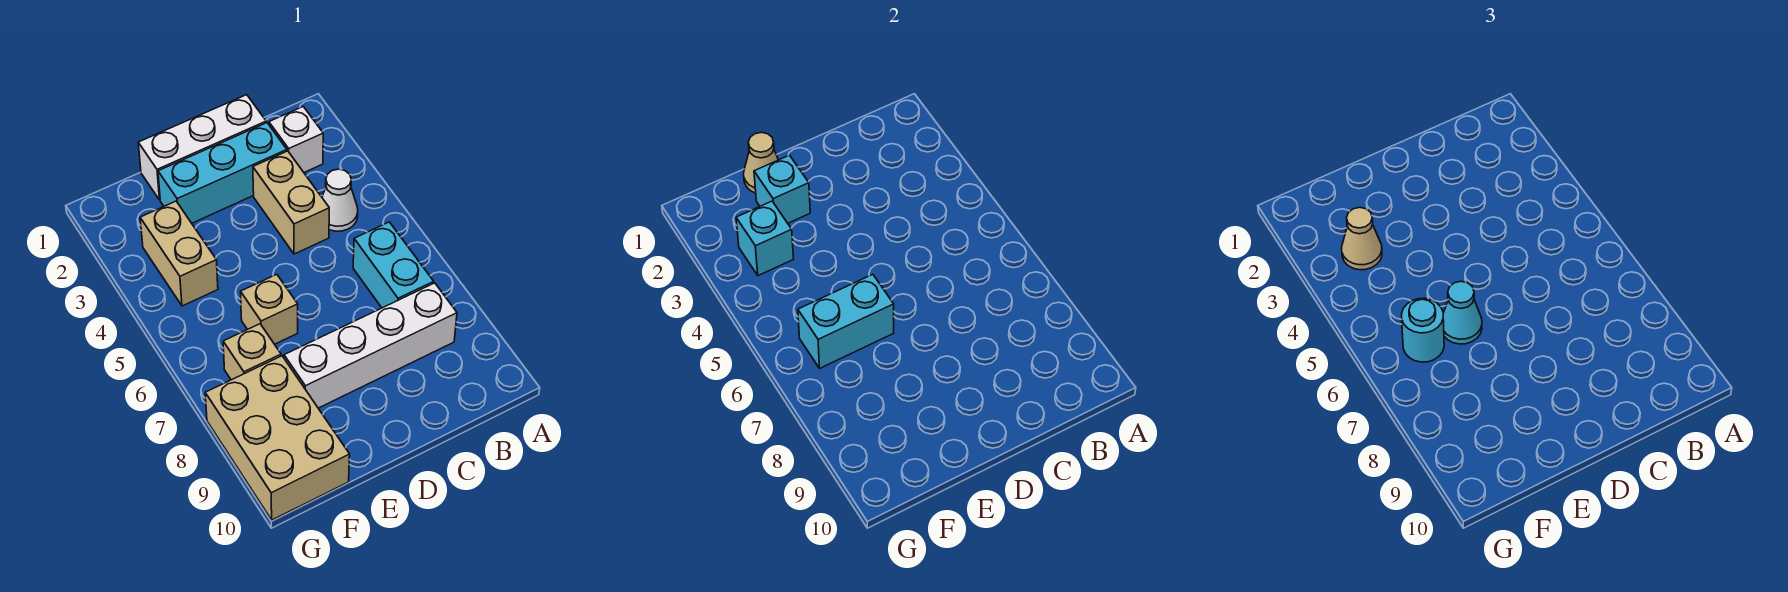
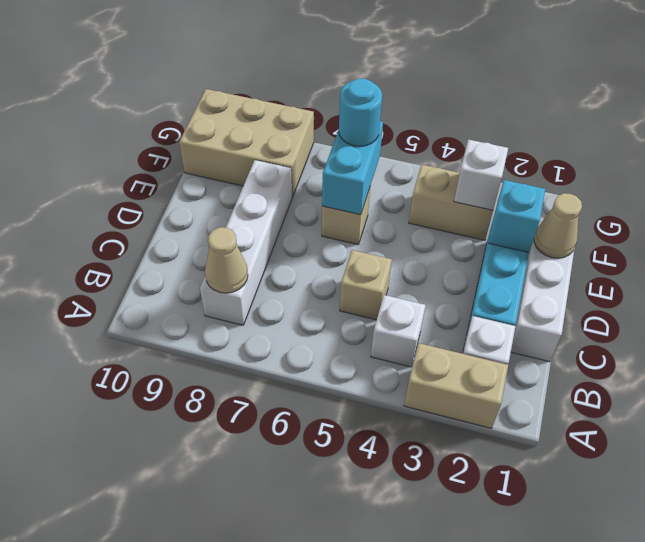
white cone B4 level 1 -> white brick B4 level 1
cyan brick B6:B7 level 1 -> none
tan brick C3:C4 level 1 -> tan brick A2:A3 level 1
cyan cone E6 level 3 -> none
cyan brick F3 level 2 -> white brick F3 level 2
tan cone F3 level 3 -> tan cone B8 level 2
tan brick F7 level 1 -> tan brick C5 level 1

